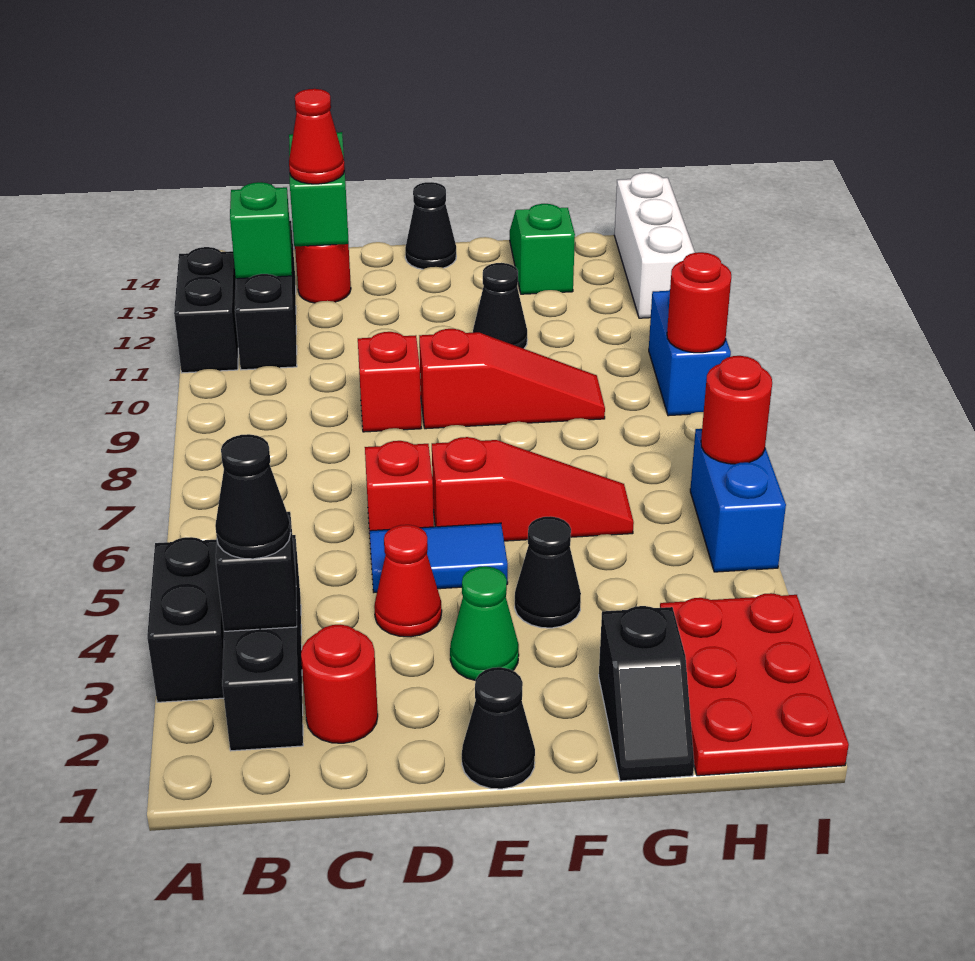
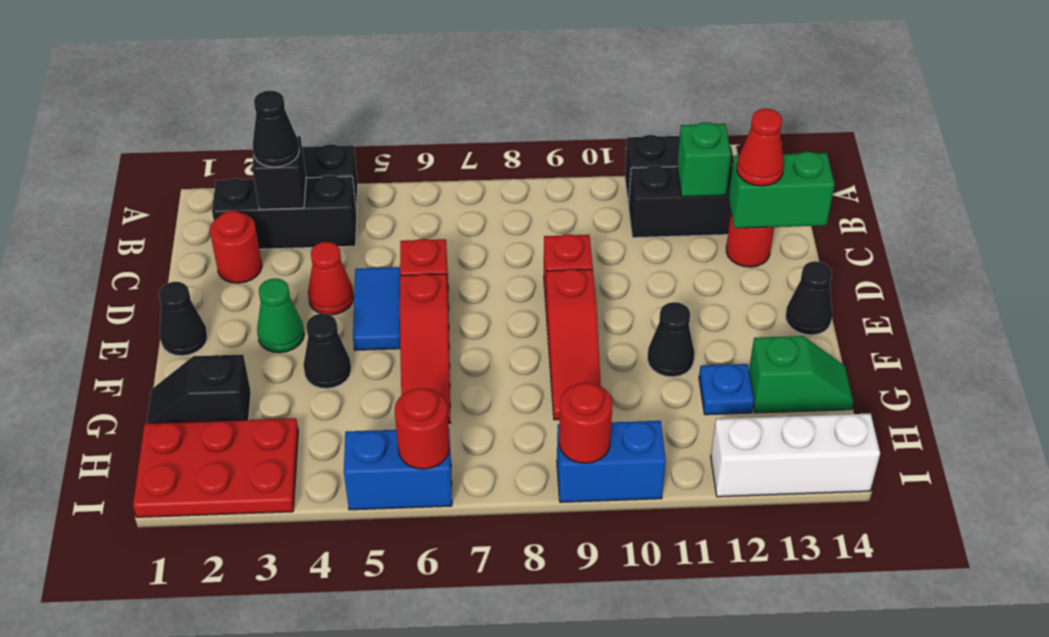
none -> blue plate G12 level 1

